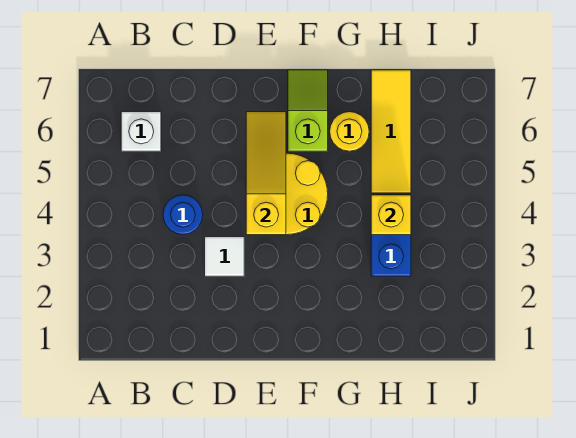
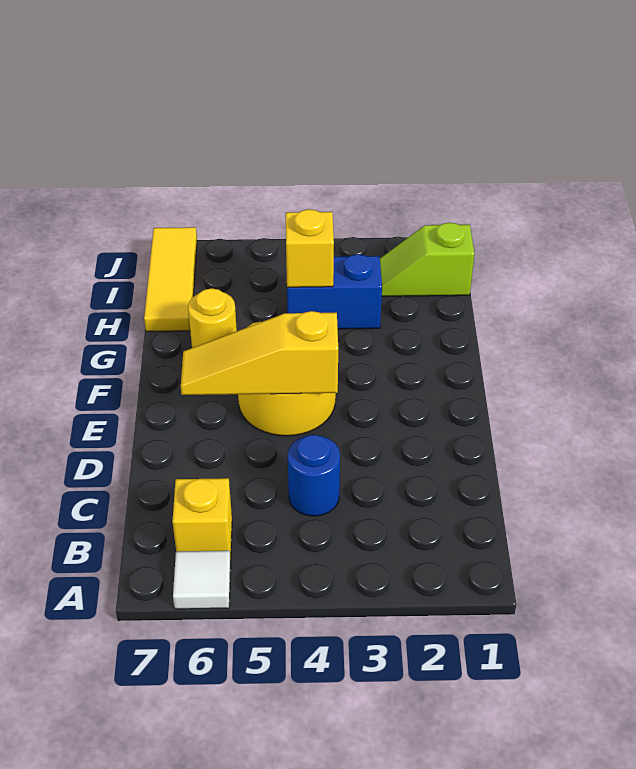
white brick B6 level 1 -> yellow brick B6 level 1
white tile D3 level 1 -> white tile A6 level 1
lime slope F6:F7 level 1 top 6 -> lime slope I1:I2 level 1 top 1
yellow tile H5:H7 level 1 -> yellow tile H7:J7 level 1

